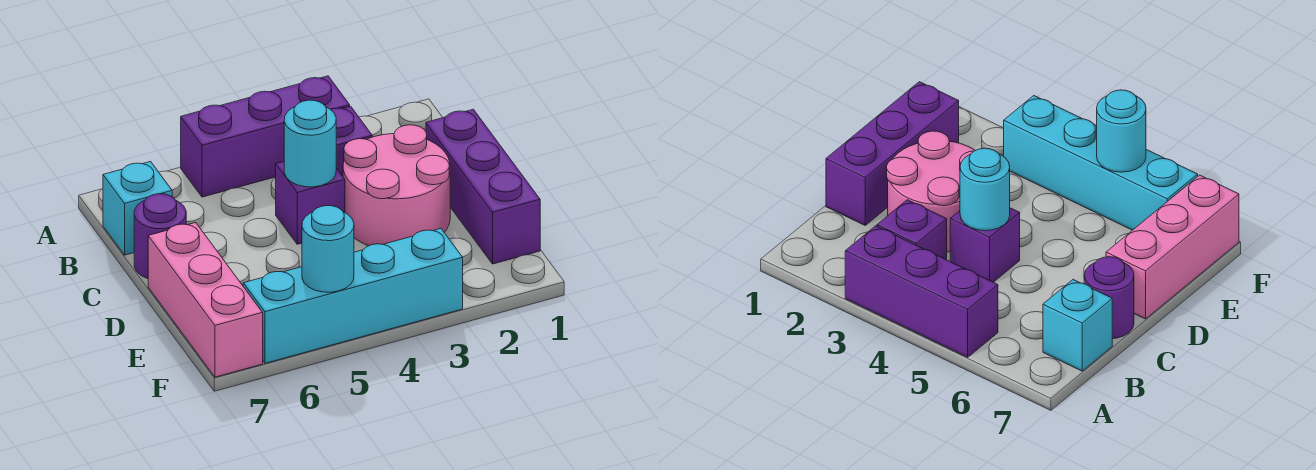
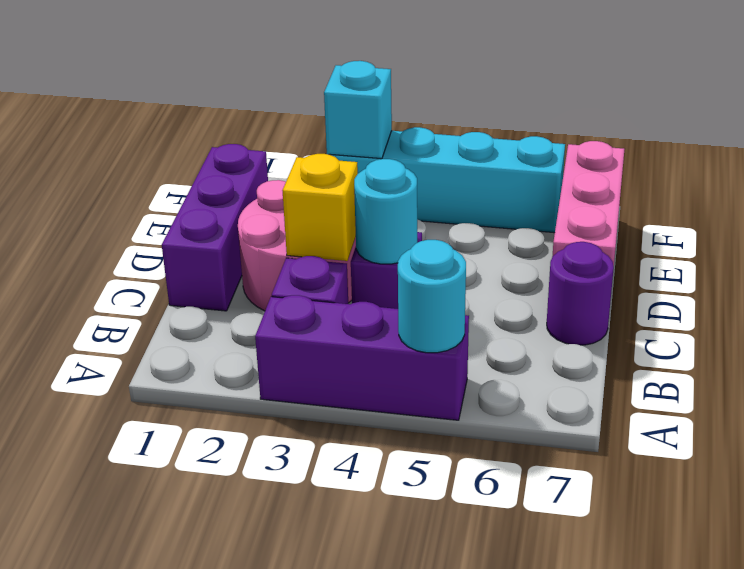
cyan brick B7 level 1 -> cyan brick F3 level 2
none -> yellow brick C3 level 2
cyan round brick F5 level 2 -> cyan round brick A5 level 2

